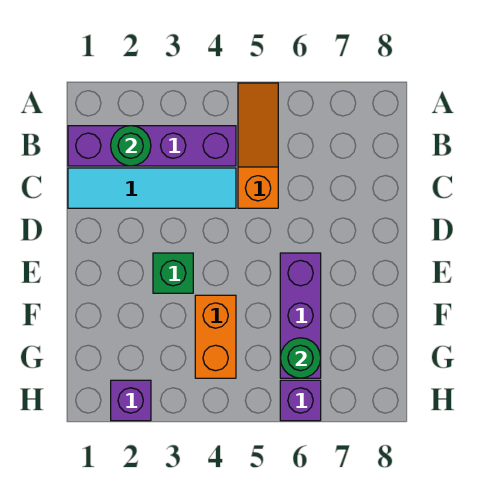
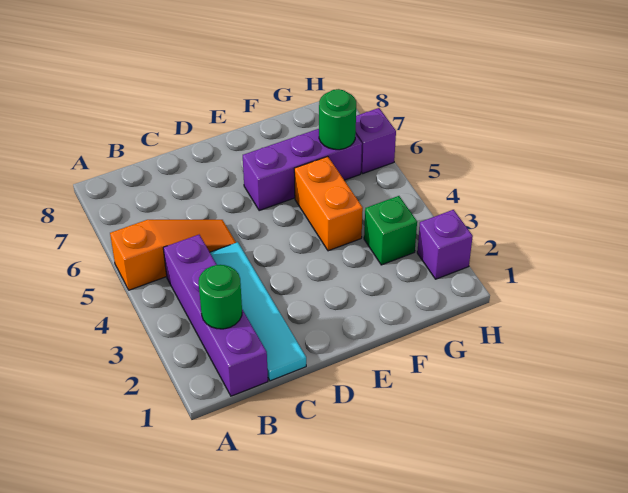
orange slope A5:C5 level 1 top C -> orange slope A5:C5 level 1 top A
green brick E3 level 1 -> green brick G3 level 1
orange brick F4:G4 level 1 -> orange brick F4:F5 level 1

